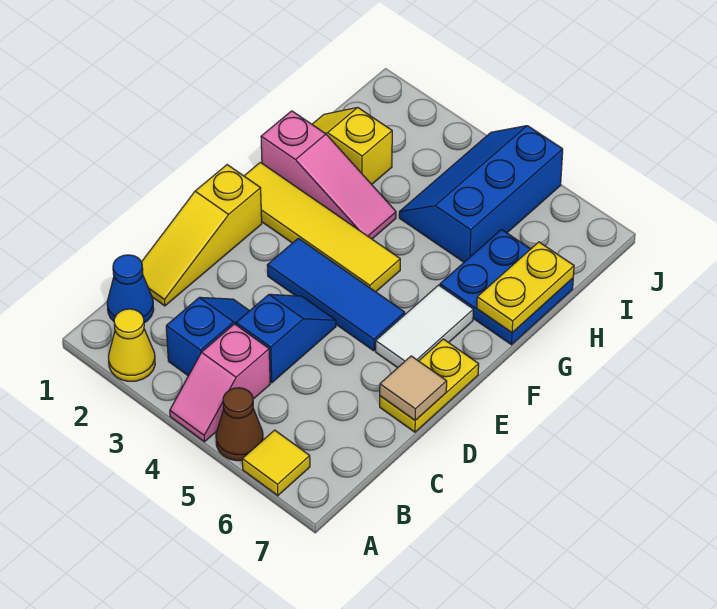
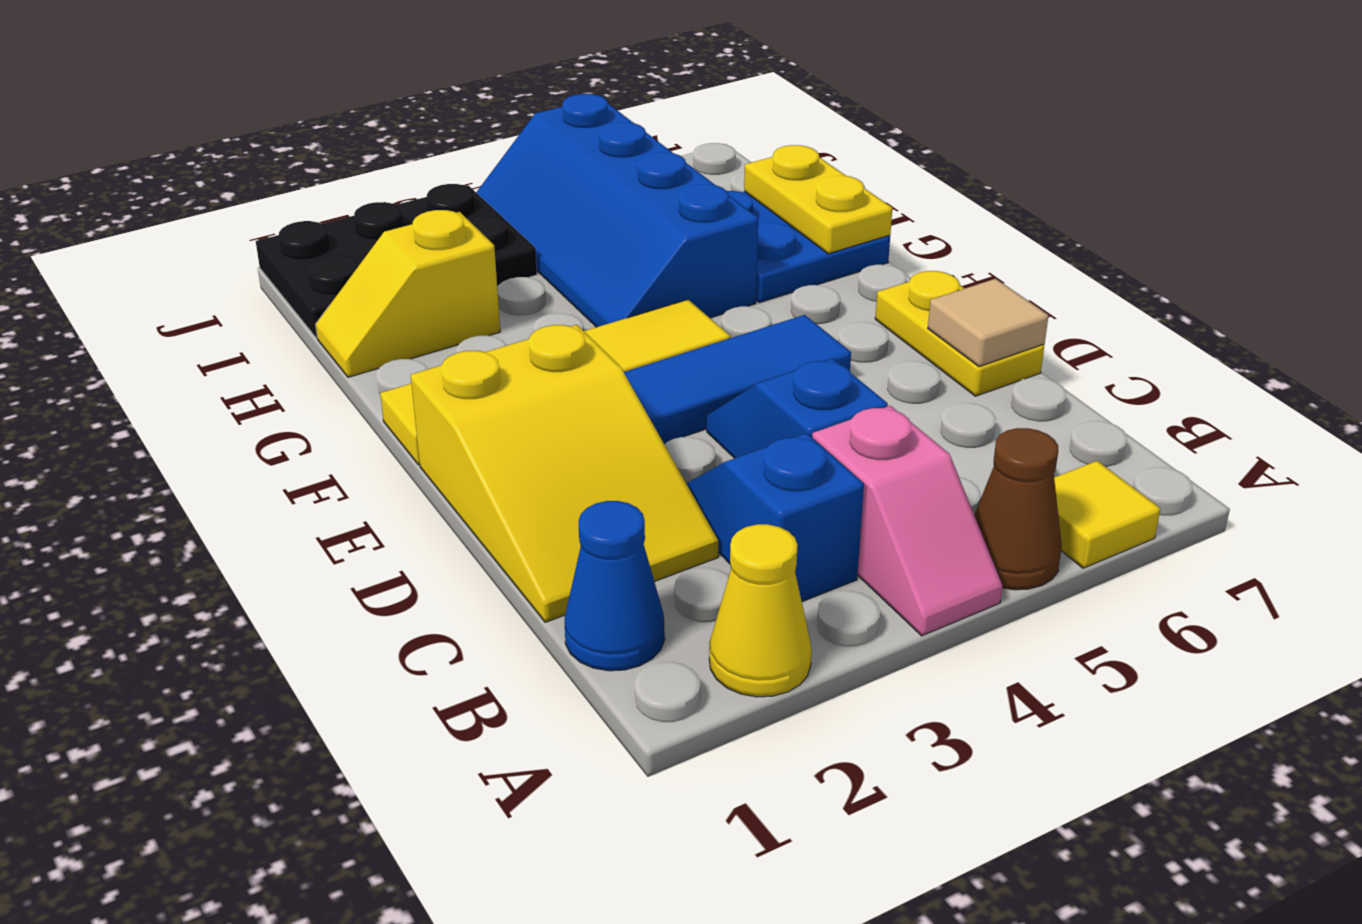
yellow slope C1:E1 level 1 top E -> yellow slope C1:E2 level 1 top E
white tile E6:F6 level 1 -> none
pink slope G1:G3 level 1 top 1 -> none
blue slope H4:J5 level 1 top 5 -> blue slope G4:J5 level 1 top 5
none -> black plate I1:J3 level 1

